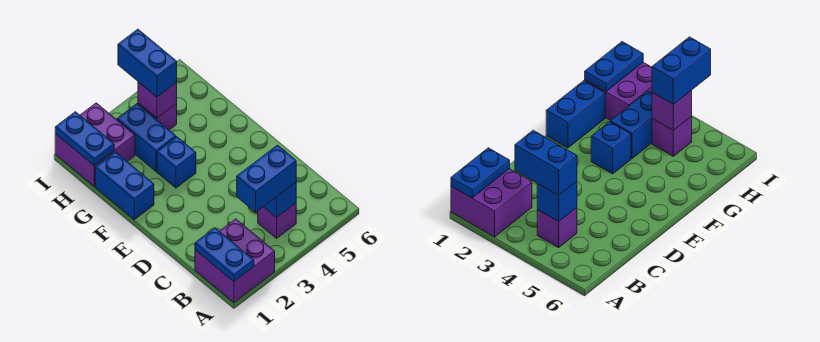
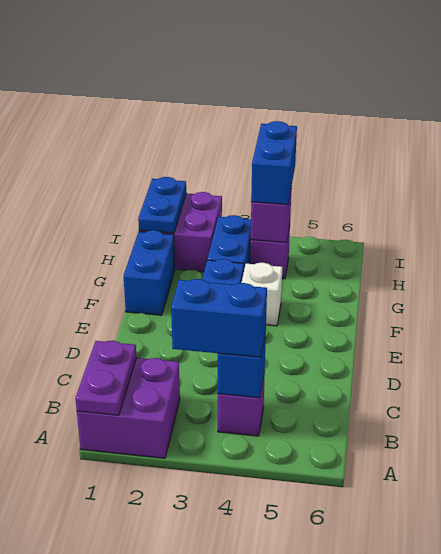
blue plate A1:B1 level 2 -> purple plate A1:B1 level 2
none -> white brick F4 level 1

